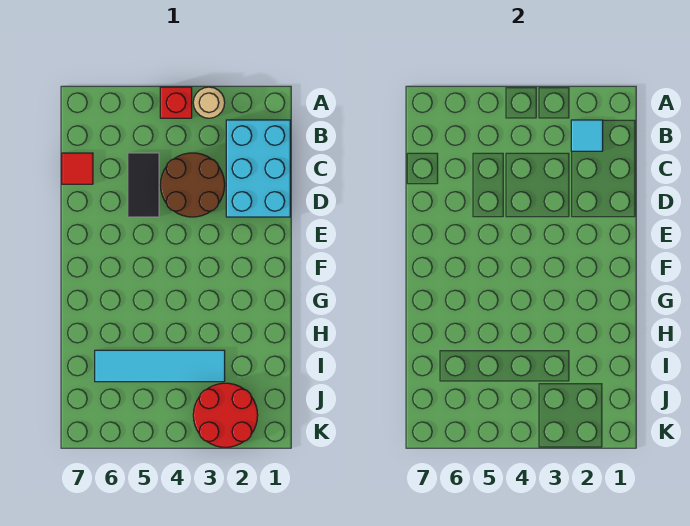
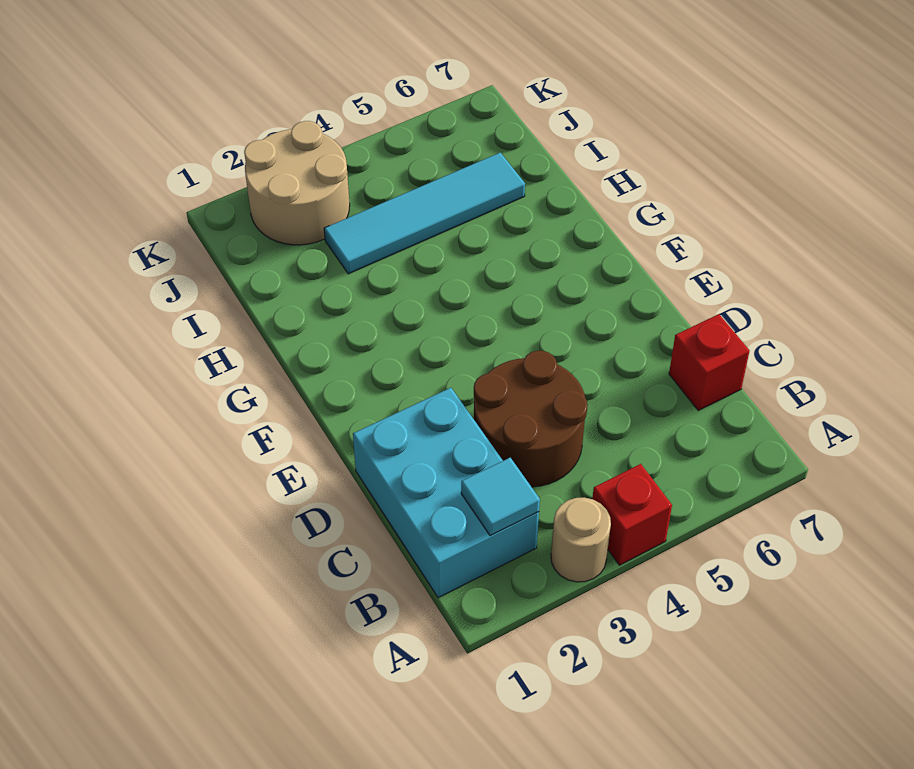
black tile C5:D5 level 1 -> none
red tile C7 level 1 -> red brick C7 level 1
red round brick J2:K3 level 1 -> tan round brick J2:K3 level 1

